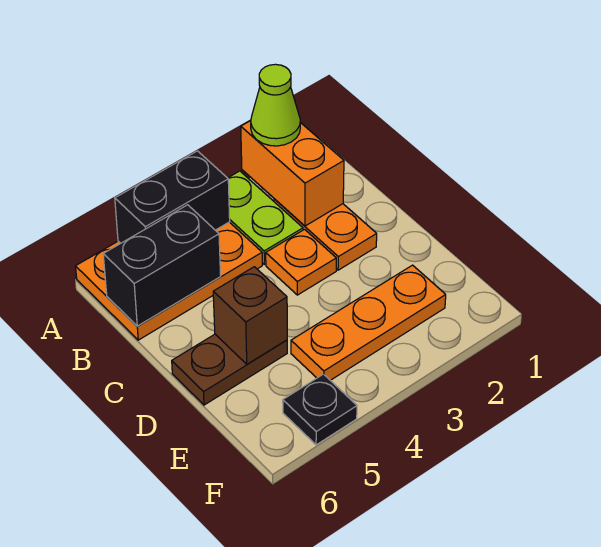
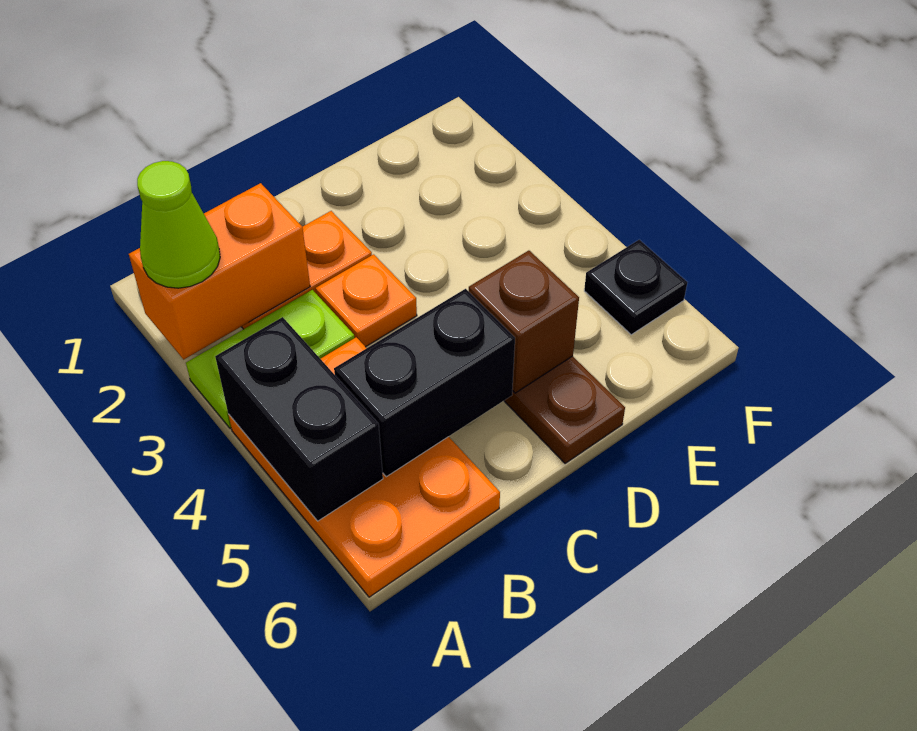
black brick B5:B6 level 2 -> black brick B5:C5 level 2
orange plate E2:E4 level 1 -> none

